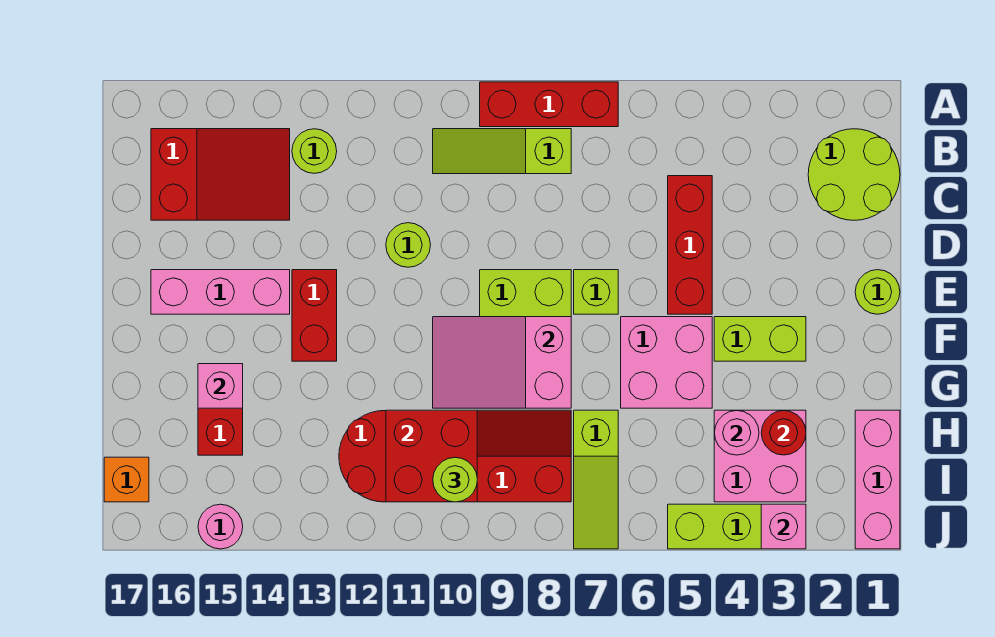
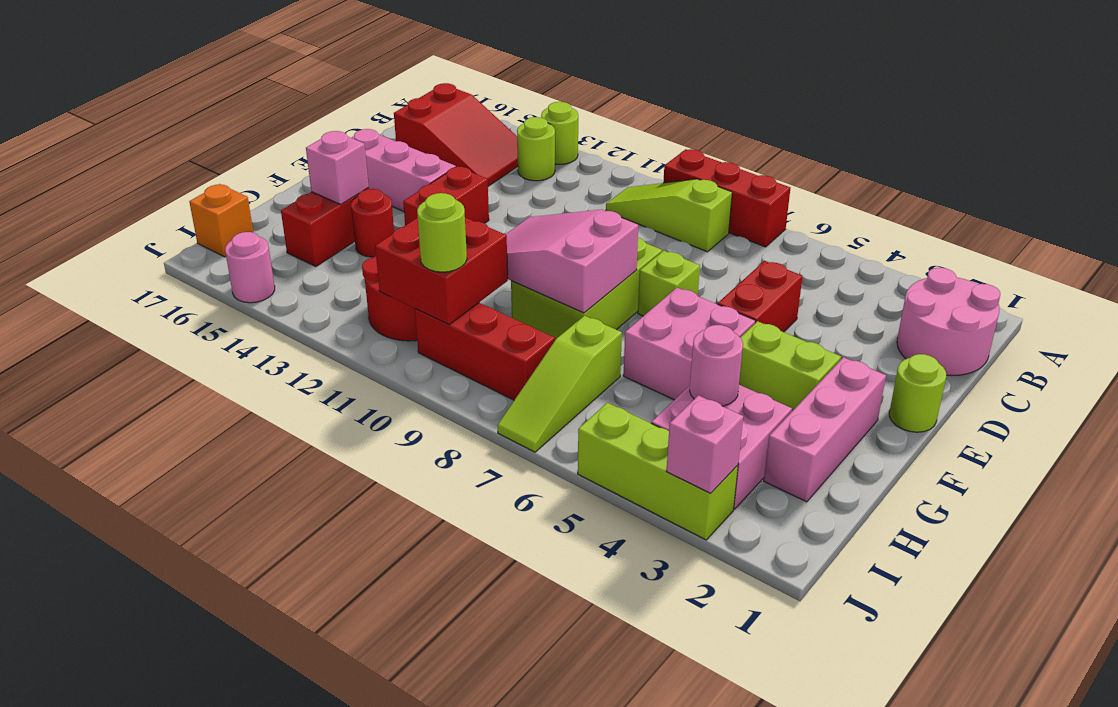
lime round brick B1:C2 level 1 -> pink round brick B1:C2 level 1
red brick C5:E5 level 1 -> red brick D5:E5 level 1
lime round brick D11 level 1 -> lime round brick A13 level 1
pink brick H1:J1 level 1 -> pink brick F2:H2 level 1
red round brick H3 level 2 -> red round brick G14 level 1

